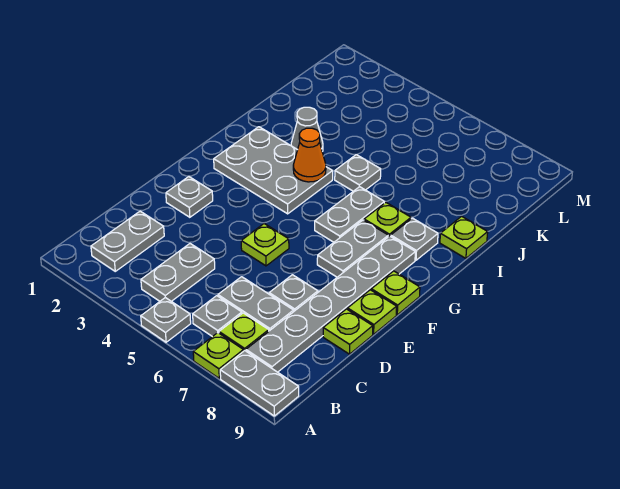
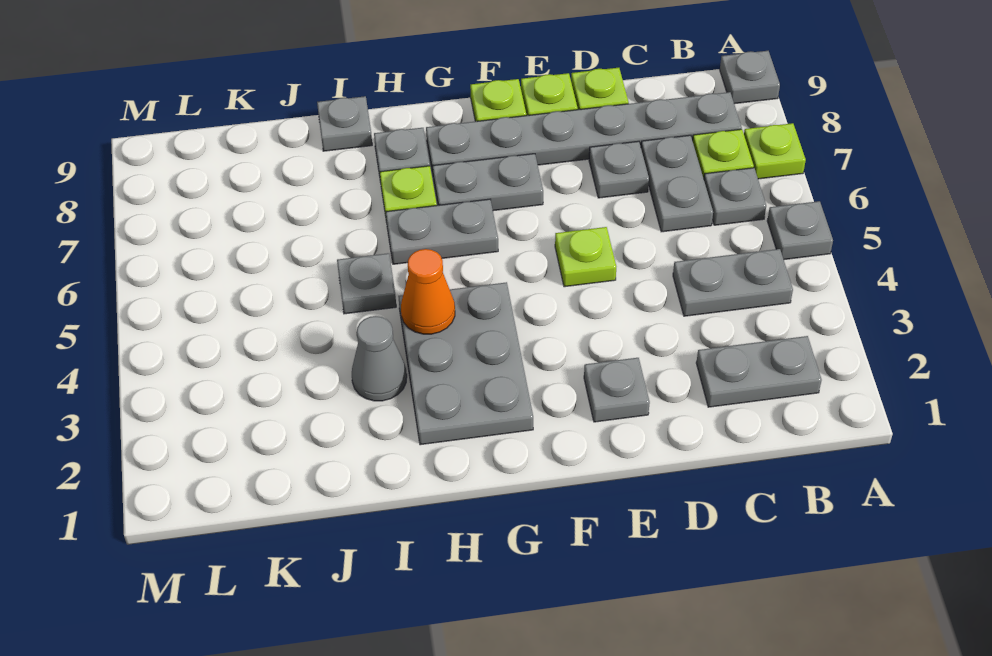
grey plate A8:A9 level 1 -> grey plate A9 level 1
lime plate I9 level 1 -> grey plate I9 level 1

